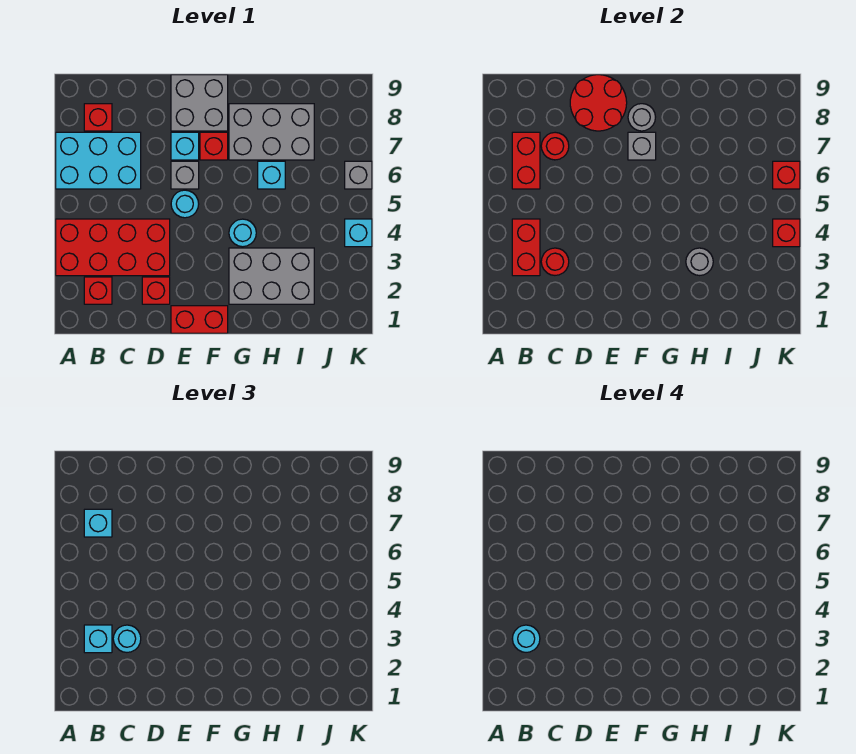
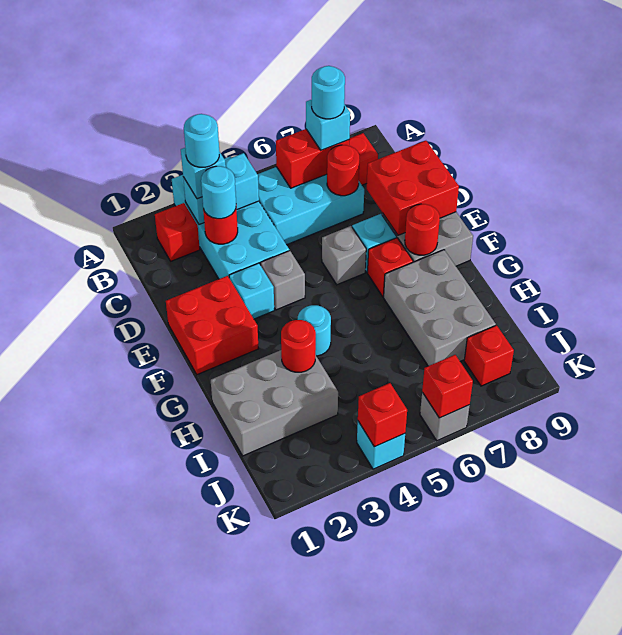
red brick A3:D4 level 1 -> cyan brick A3:D4 level 1
cyan brick A6:C7 level 1 -> cyan brick B5:C7 level 1
red brick B3:B4 level 2 -> cyan brick B3:B4 level 2
red brick D2 level 1 -> red brick J8 level 1
red round brick D8:E9 level 2 -> red brick D8:E9 level 2
red brick E1:F1 level 1 -> red brick E1:F2 level 1
cyan round brick E5 level 1 -> cyan round brick B7 level 4
grey brick F7 level 2 -> grey brick E4 level 1
grey round brick F8 level 2 -> red round brick F8 level 2
grey brick G2:I3 level 1 -> grey brick H1:I3 level 1
grey round brick H3 level 2 -> red round brick H3 level 2
cyan brick H6 level 1 -> cyan brick E3 level 1

